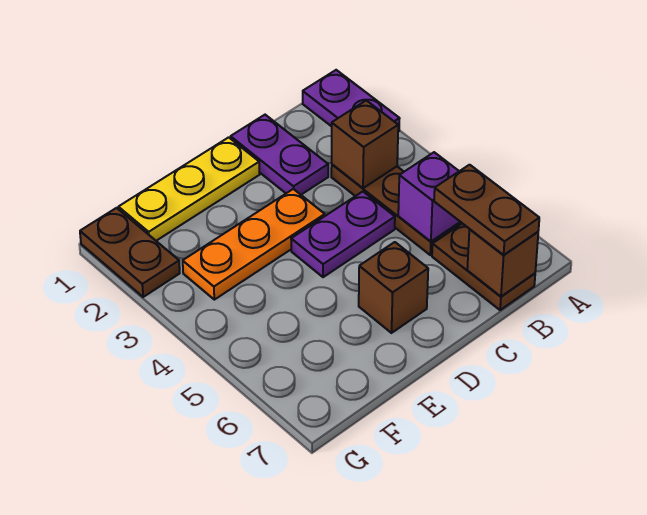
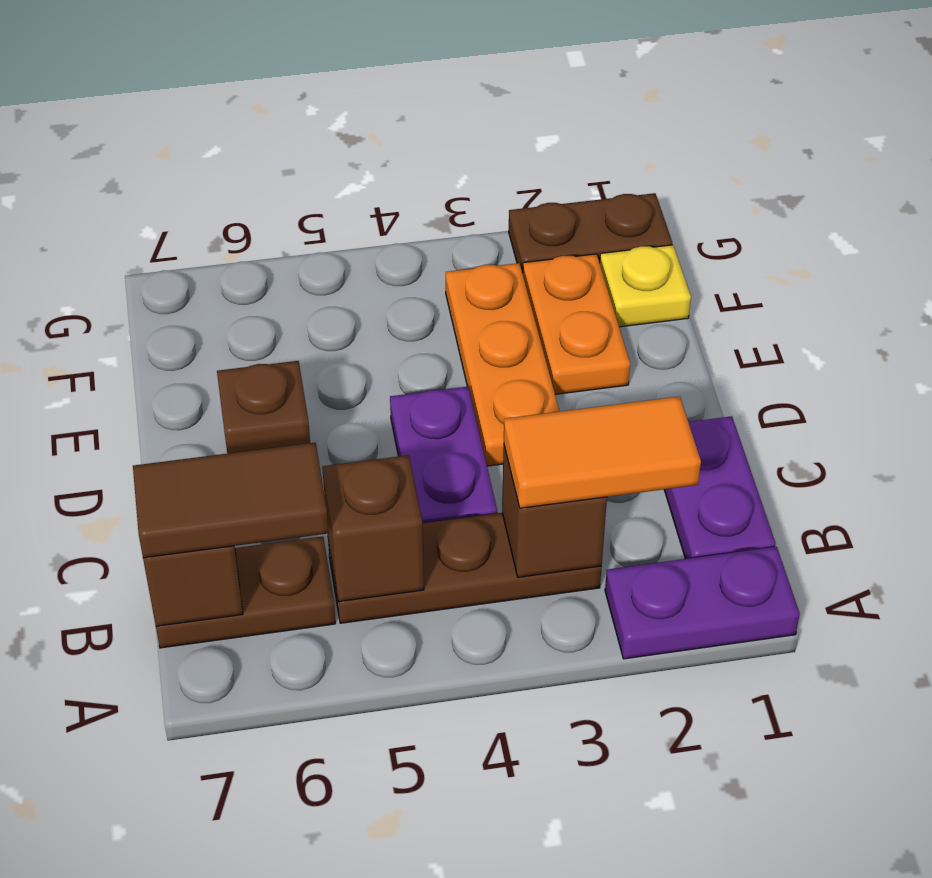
none -> orange tile B2:B3 level 3
purple brick B5 level 2 -> brown brick B5 level 2
brown plate B6:B7 level 3 -> brown tile B6:B7 level 3
purple plate C1:C2 level 1 -> purple plate B1:C1 level 1
yellow plate D1:F1 level 1 -> yellow plate F1 level 1
none -> orange plate E2:F2 level 1

